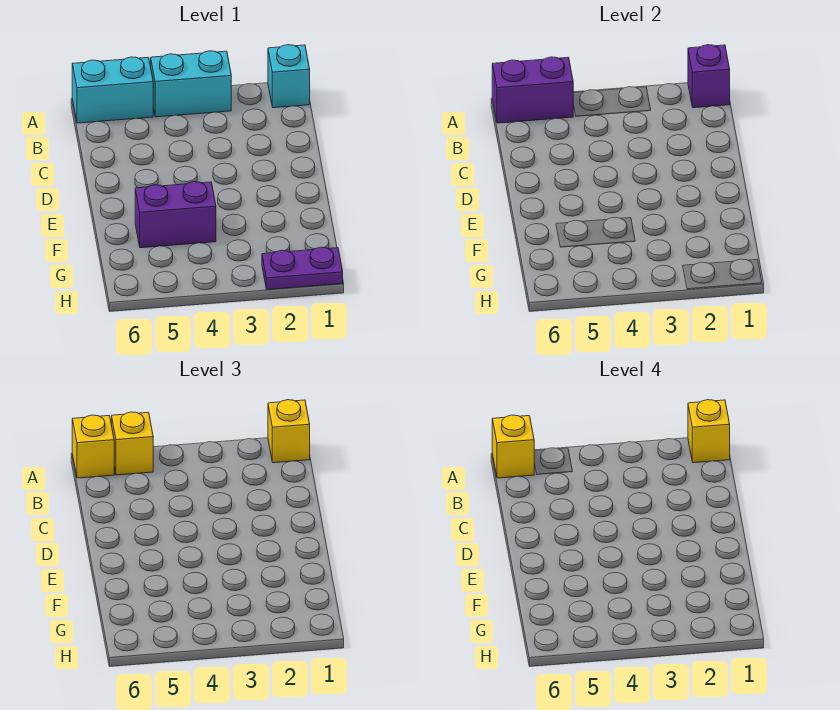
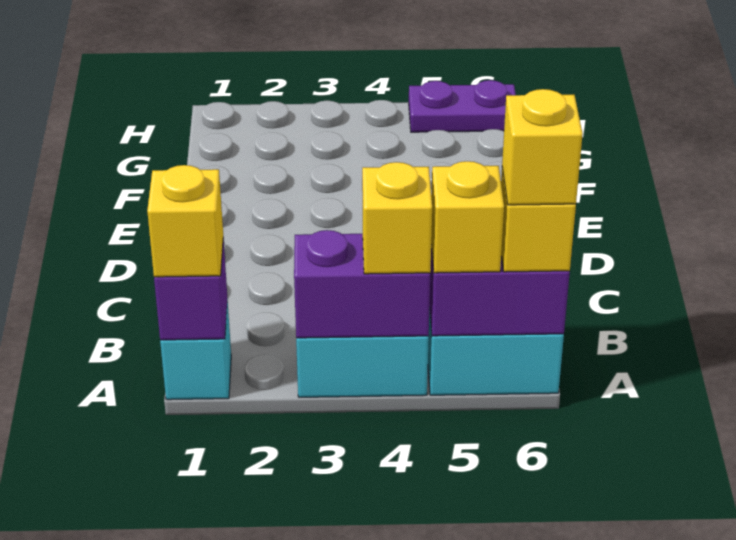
yellow brick A1 level 4 -> yellow brick A4 level 3
purple brick F4:F5 level 1 -> purple brick A3:A4 level 2
purple plate H1:H2 level 1 -> purple plate H5:H6 level 1

